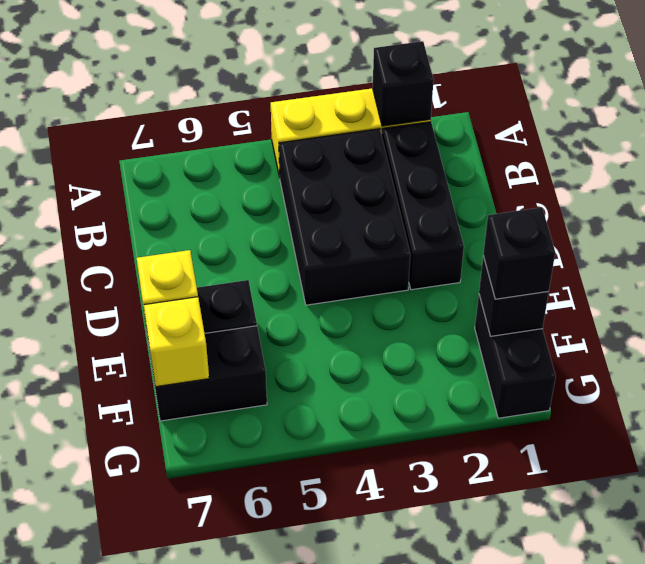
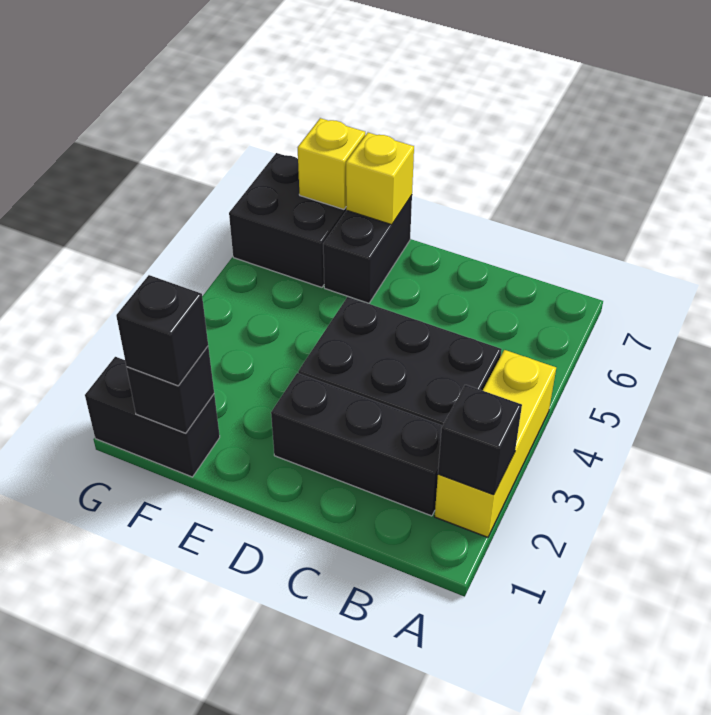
black brick F6:F7 level 1 -> black brick F6:G7 level 1

